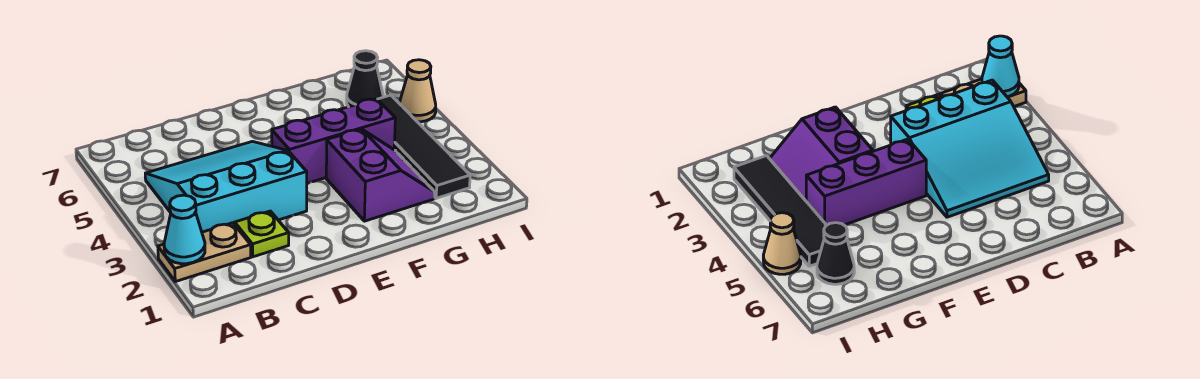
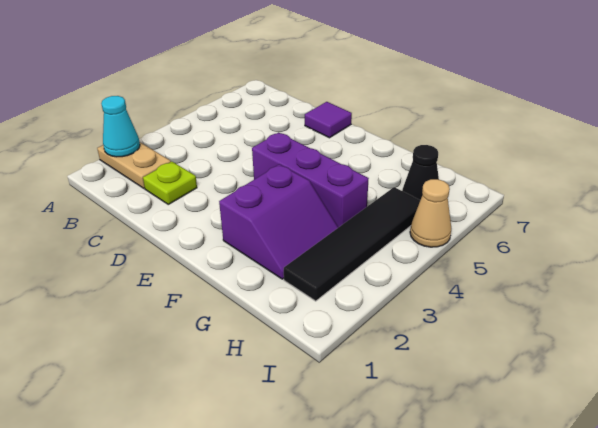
cyan slope B3:D5 level 1 top 3 -> none
none -> purple tile D7 level 1

